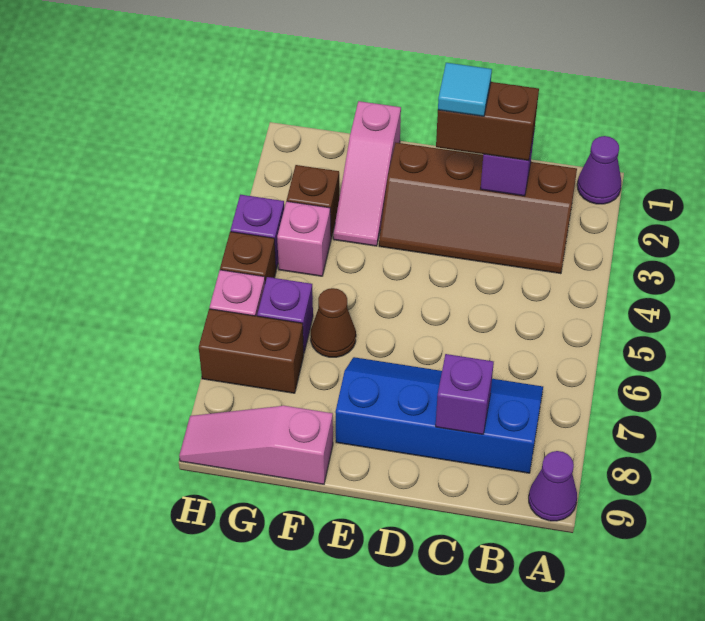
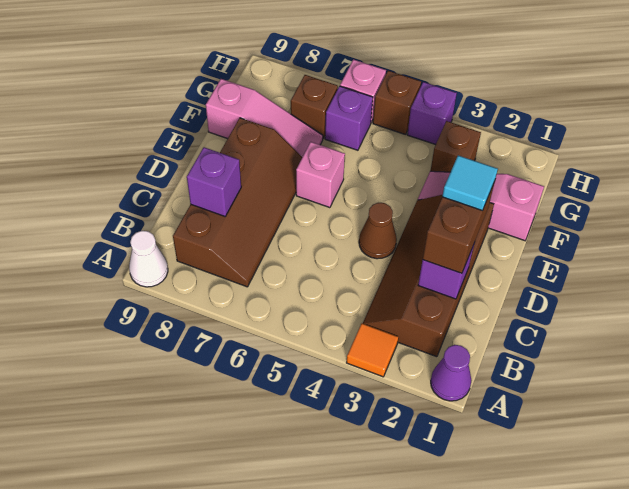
none -> orange tile A3 level 1
purple cone A9 level 1 -> white cone A9 level 1
blue slope B7:E8 level 1 top 8 -> brown slope B7:E8 level 1 top 8
brown cone F6 level 1 -> brown cone D4 level 1
pink slope F9:H9 level 1 top F -> pink slope F7:F9 level 1 top 9
pink brick G4 level 1 -> pink brick E6 level 1
brown brick G7:H7 level 1 -> brown brick G7 level 1

